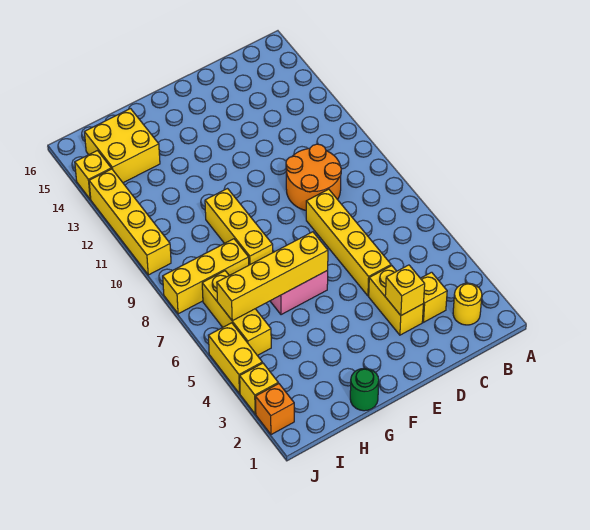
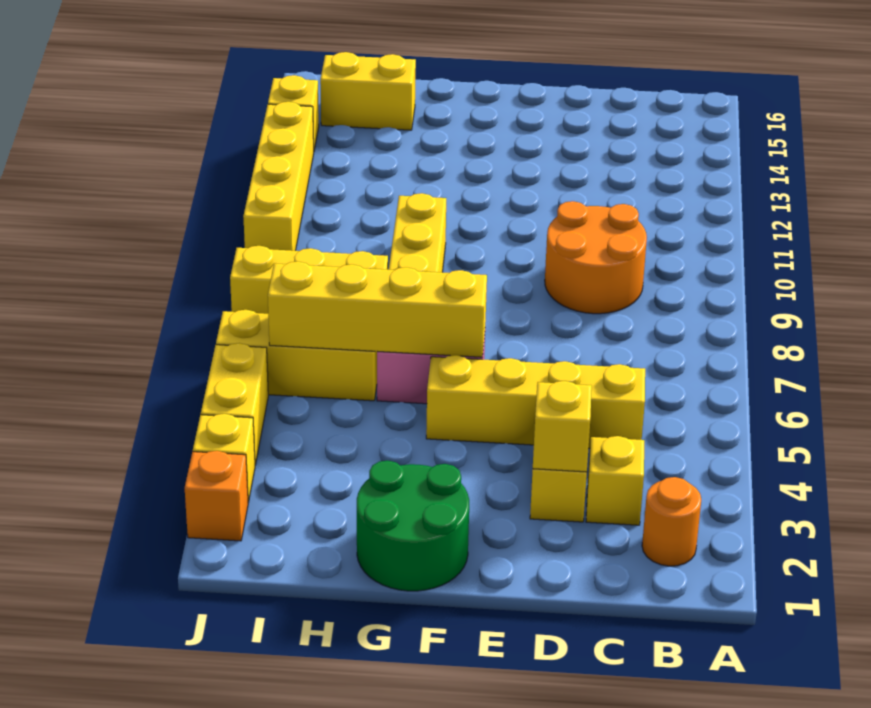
yellow round brick B2 level 1 -> orange round brick B2 level 1
yellow brick D5:D8 level 1 -> yellow brick C5:F5 level 1
green round brick G1 level 1 -> green round brick F1:G2 level 1
yellow brick H14:I15 level 1 -> yellow brick H15:I15 level 1
yellow brick I5:I7 level 1 -> yellow brick H6:J6 level 1

